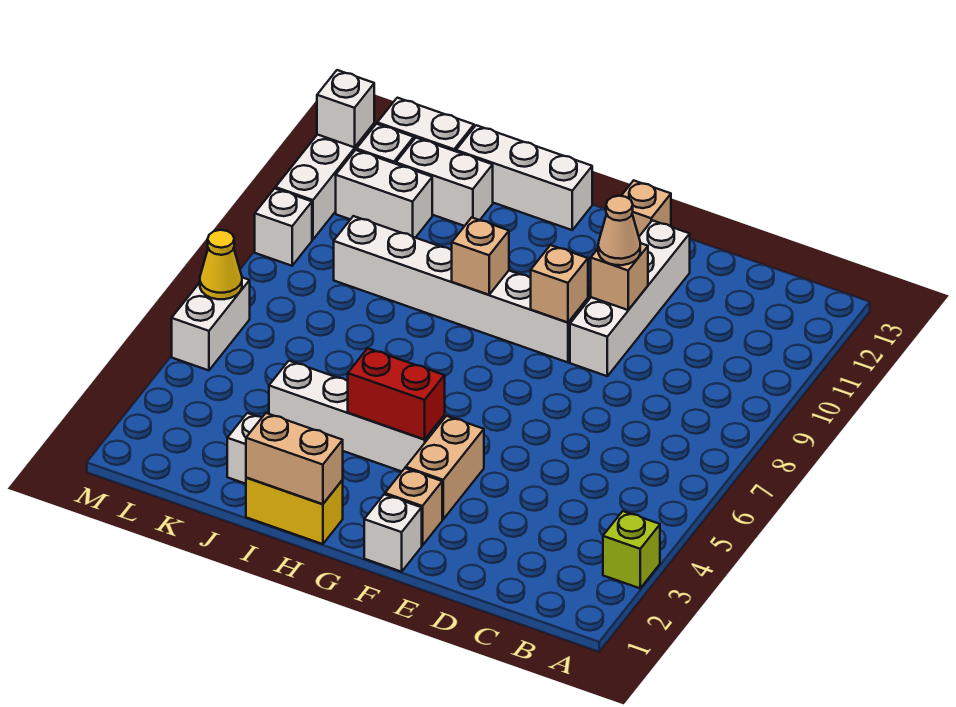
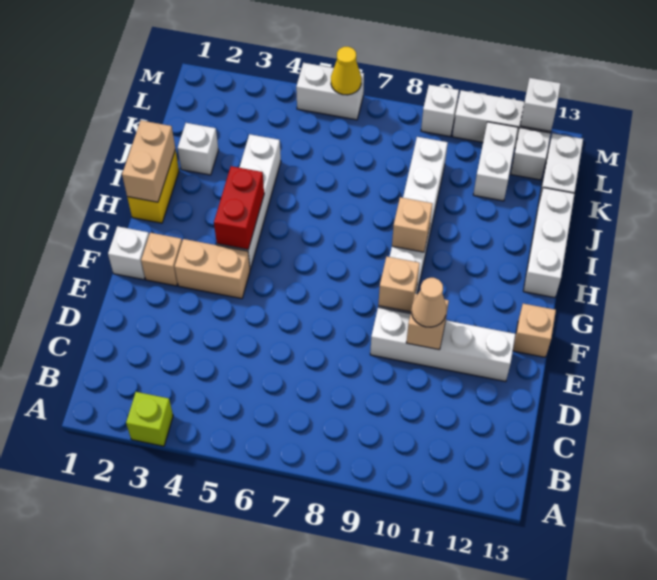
white brick J12:K12 level 1 -> none

